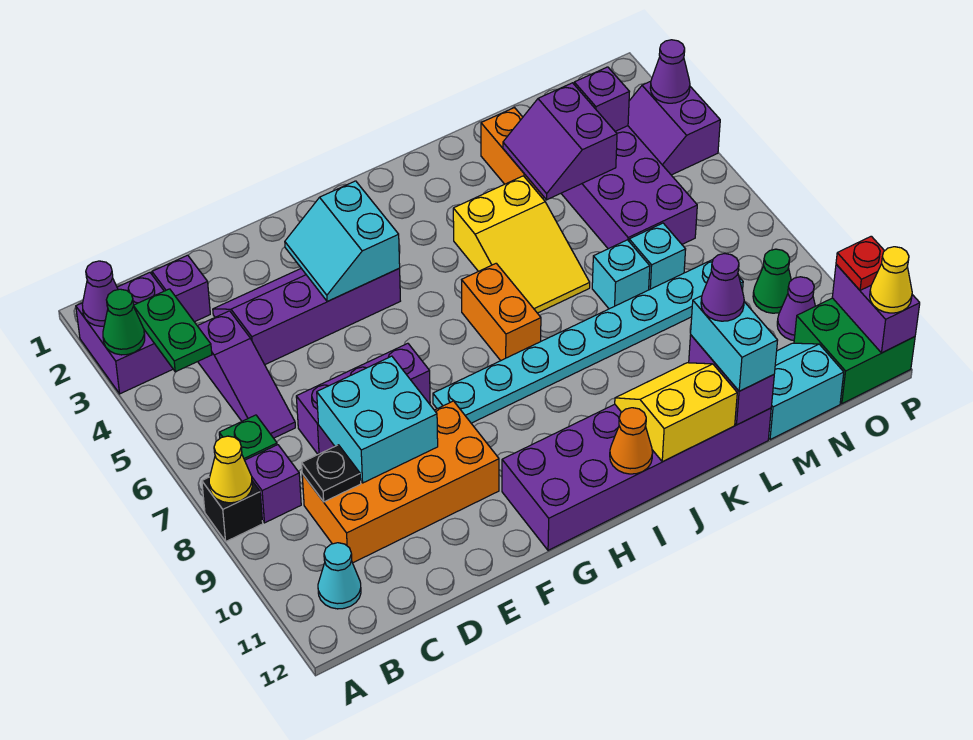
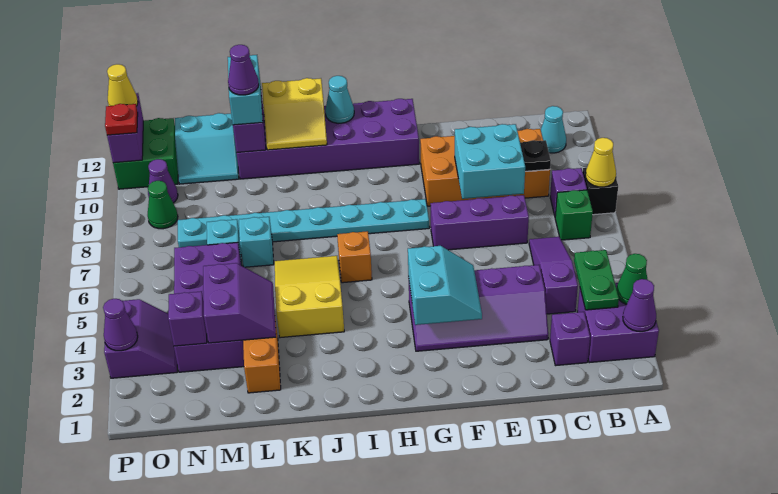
orange brick I6:I7 level 1 -> orange brick I6 level 1
orange cone I12 level 2 -> cyan cone I12 level 2

